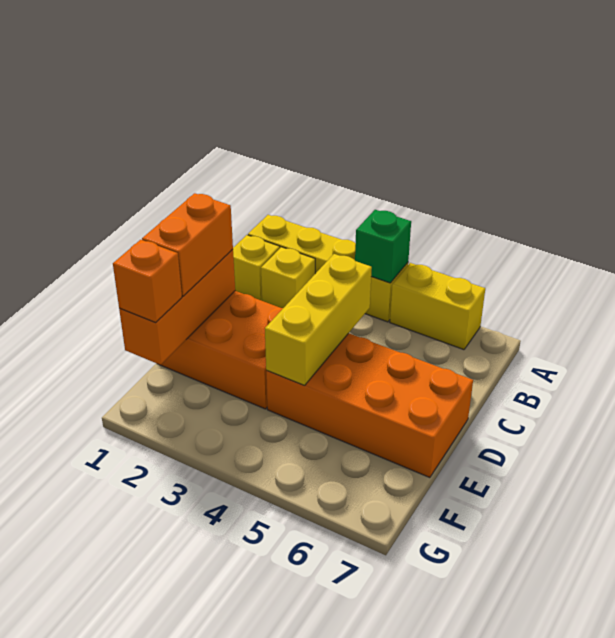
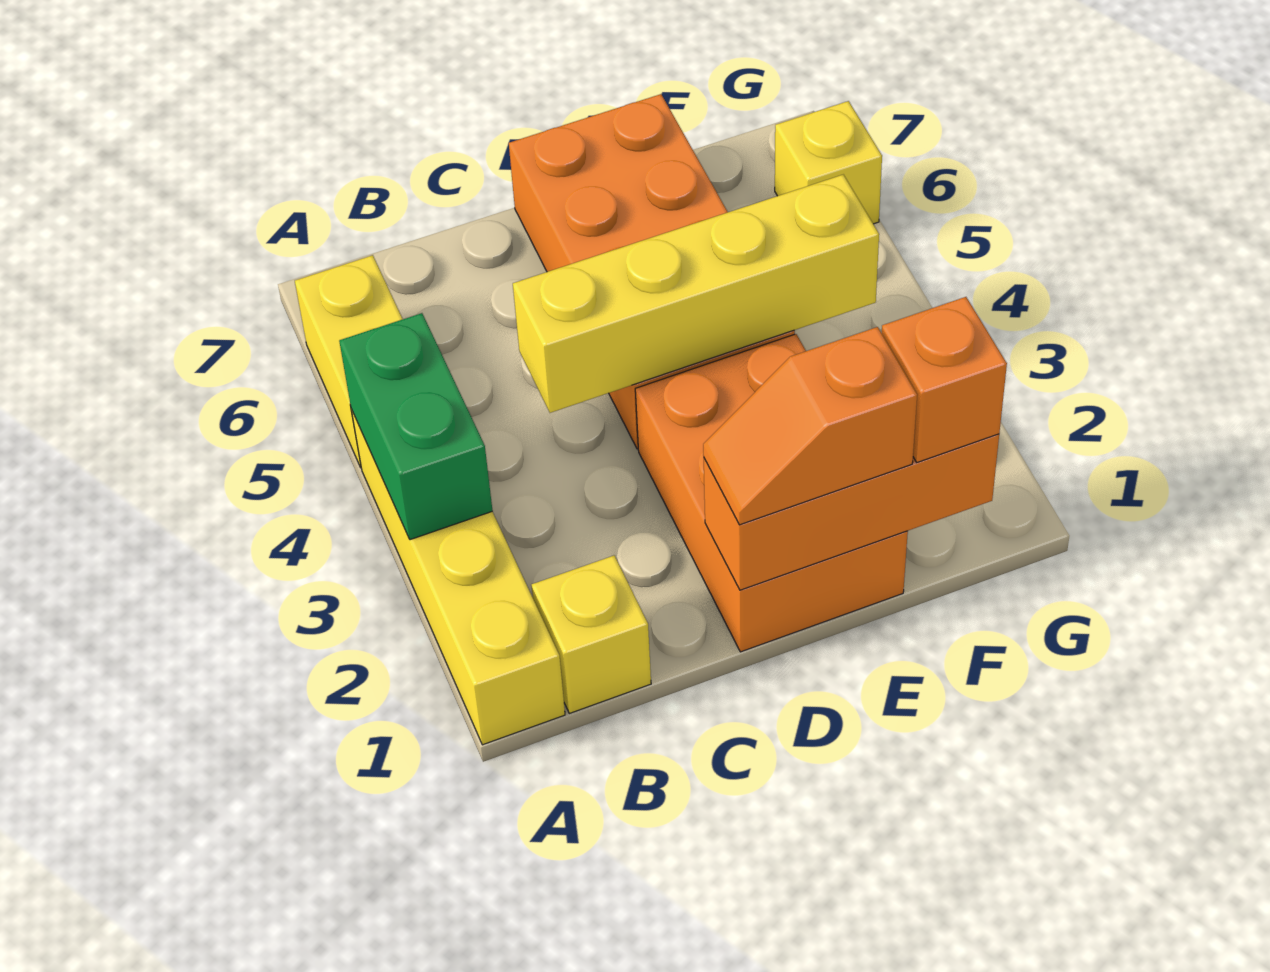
green brick A4 level 2 -> green brick A3:A4 level 2
yellow brick B2 level 1 -> yellow brick G6 level 1
yellow brick C4:E4 level 2 -> yellow brick C4:F4 level 2
orange brick D1:E1 level 3 -> orange slope D1:E1 level 3 top E

